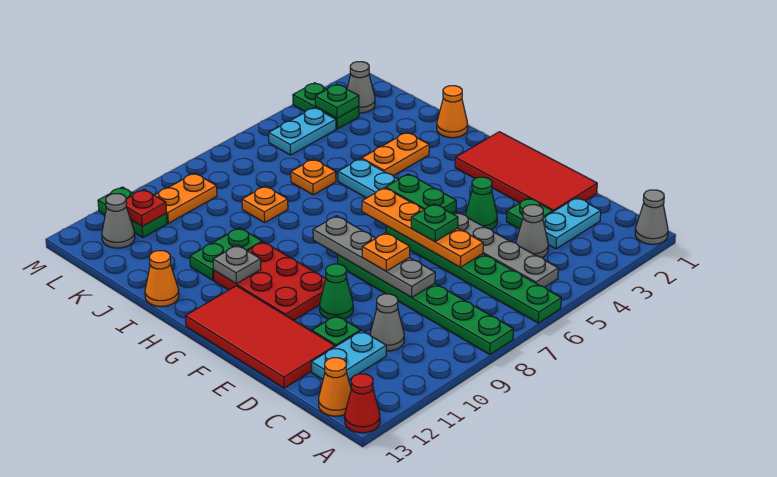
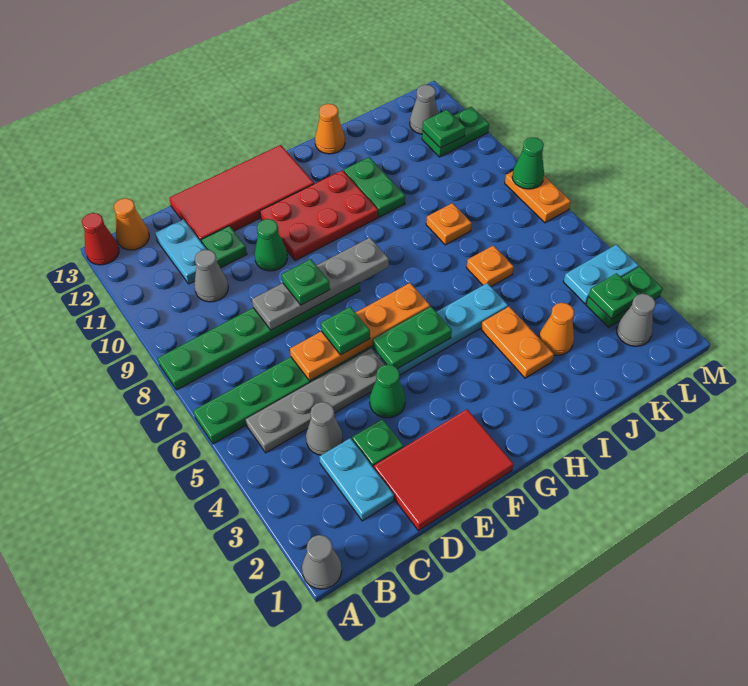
red tile D1:G2 level 1 -> red tile D1:F2 level 1
orange plate E8 level 3 -> green plate E8 level 3
grey plate H11 level 2 -> none
orange cone I1 level 1 -> orange cone J3 level 1
cyan plate L4:L5 level 1 -> cyan plate L4:M4 level 1
orange plate L9:L10 level 1 -> orange plate M7:M8 level 1
red plate L11 level 2 -> green plate L11 level 2
none -> green cone M8 level 2

